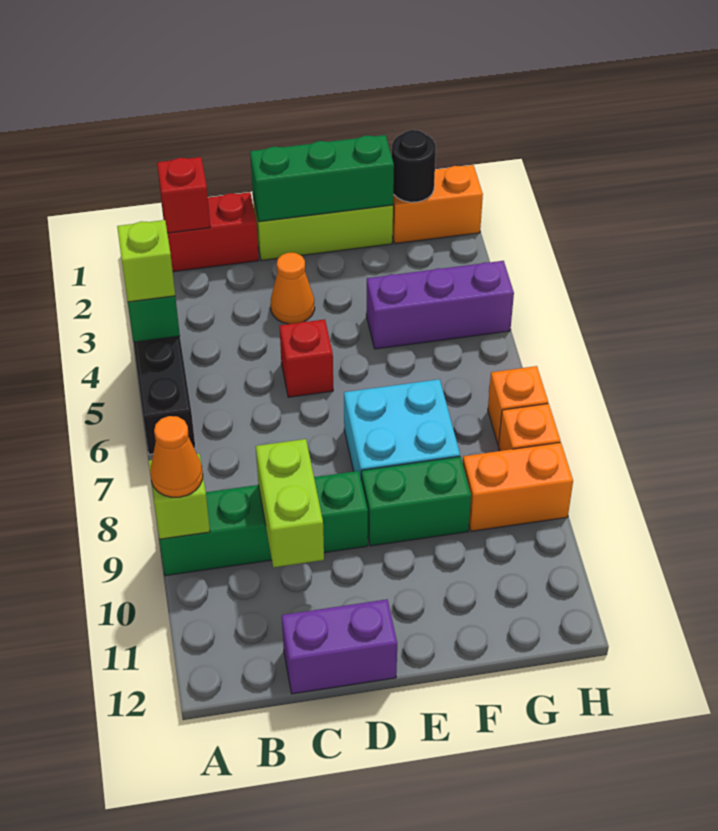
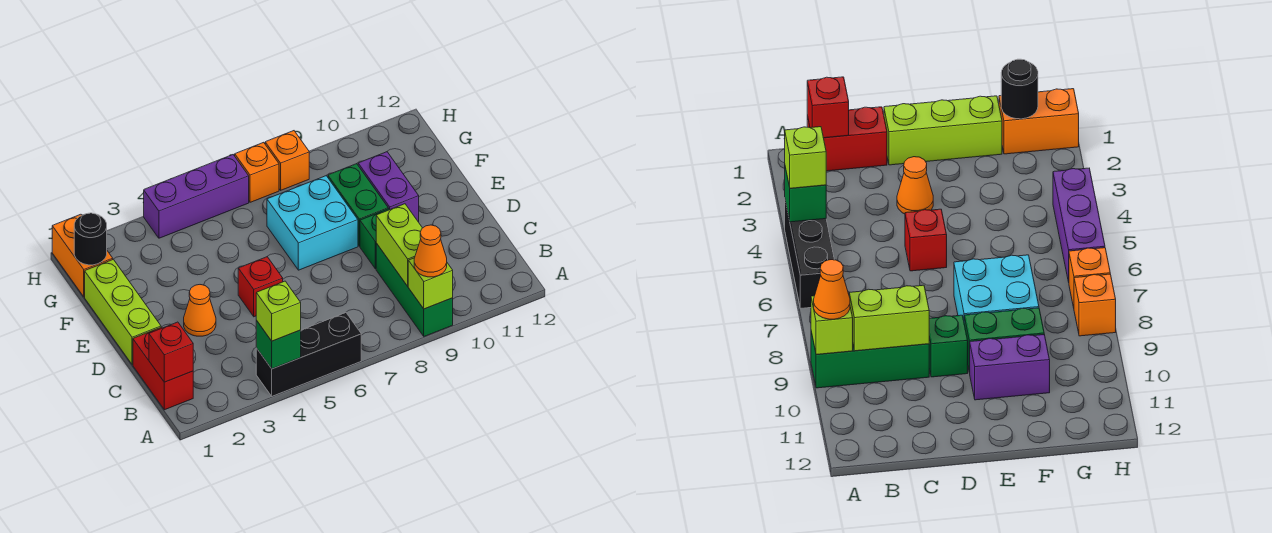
lime brick C9:C10 level 2 -> lime brick B9:C9 level 2
purple brick C12:D12 level 1 -> purple brick E10:F10 level 1
green brick D1:F1 level 2 -> none
purple brick F4:H4 level 1 -> purple brick H4:H6 level 1
orange brick G9:H9 level 1 -> none

